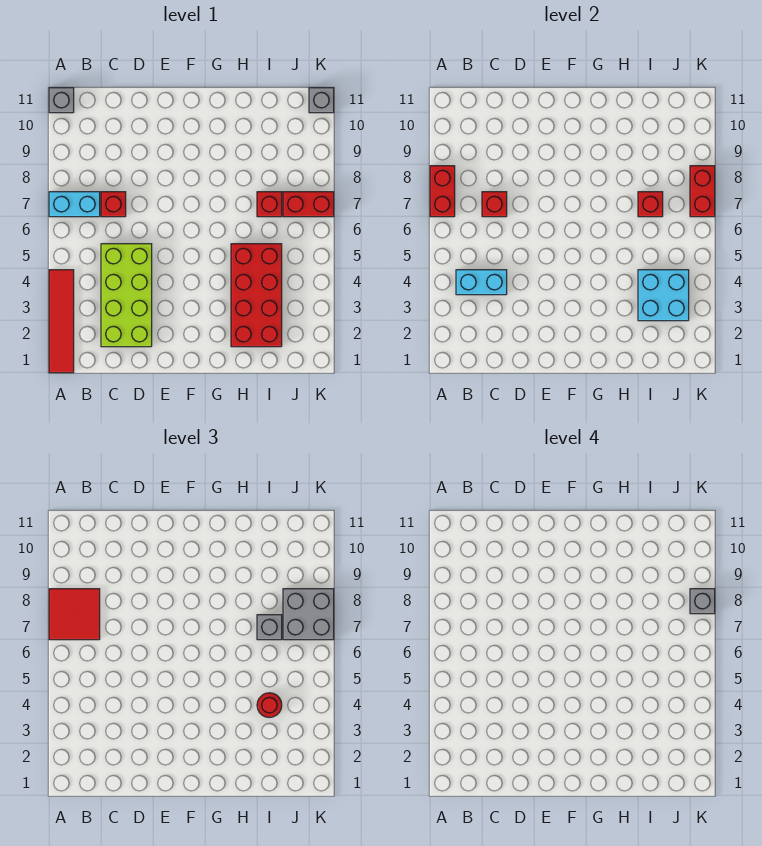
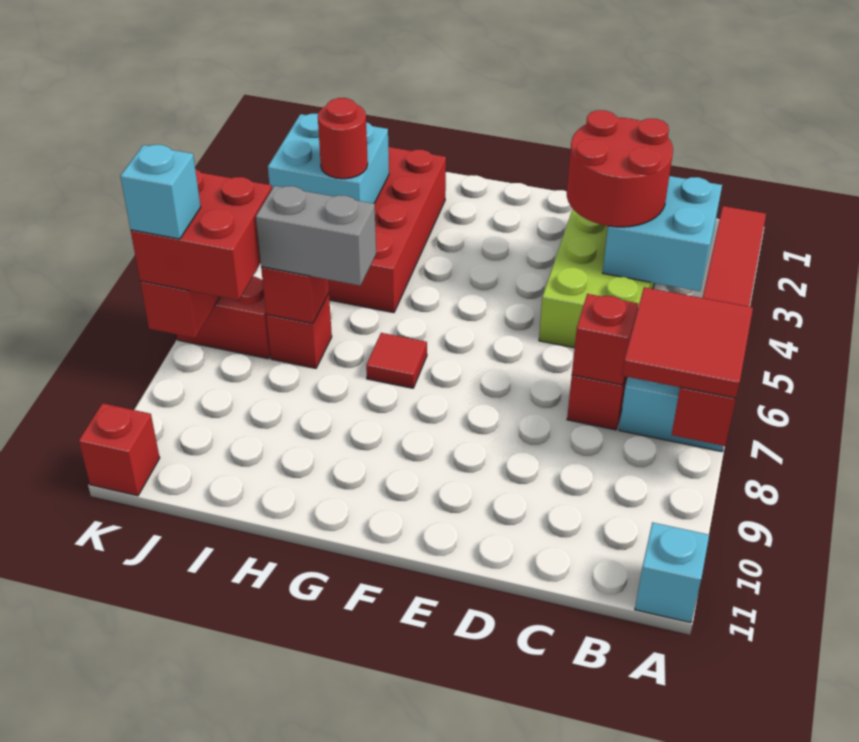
grey brick A11 level 1 -> cyan brick A11 level 1
cyan brick B4:C4 level 2 -> cyan brick B3:C4 level 2
none -> red round brick C3:D4 level 3
none -> red tile G7 level 1
grey brick I7 level 3 -> grey brick H7:I7 level 3
grey brick J7:K8 level 3 -> red brick J7:K8 level 3
grey brick K8 level 4 -> cyan brick K8 level 4
grey brick K11 level 1 -> red brick K11 level 1

